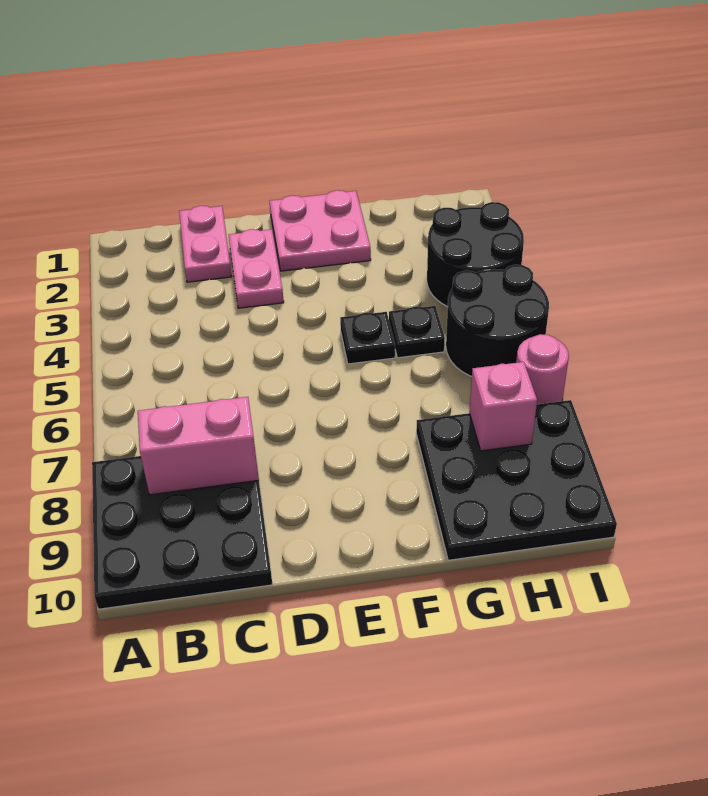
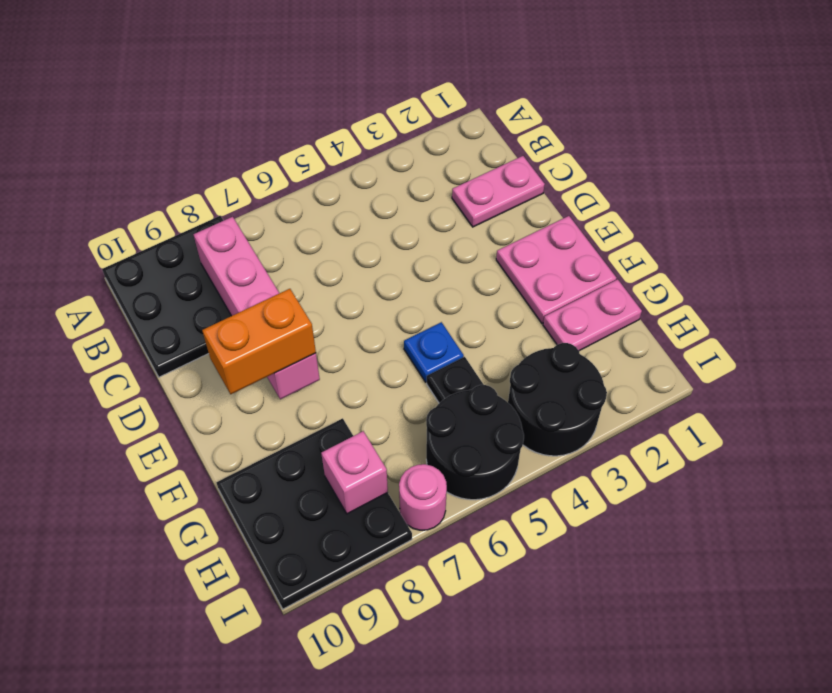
pink brick B8:C8 level 2 -> pink brick B8:E8 level 2
pink plate D2:D3 level 1 -> pink plate G1:G2 level 1
none -> orange brick E8:E9 level 3
black plate F5 level 1 -> blue plate F5 level 1

